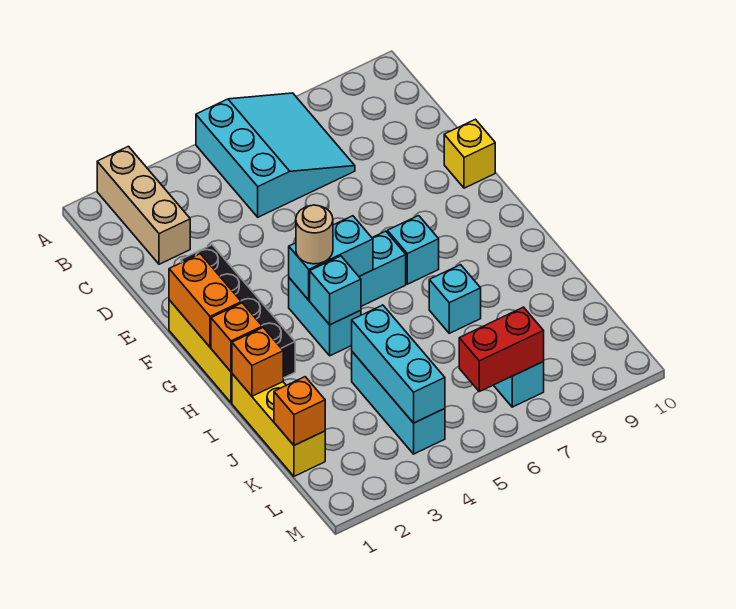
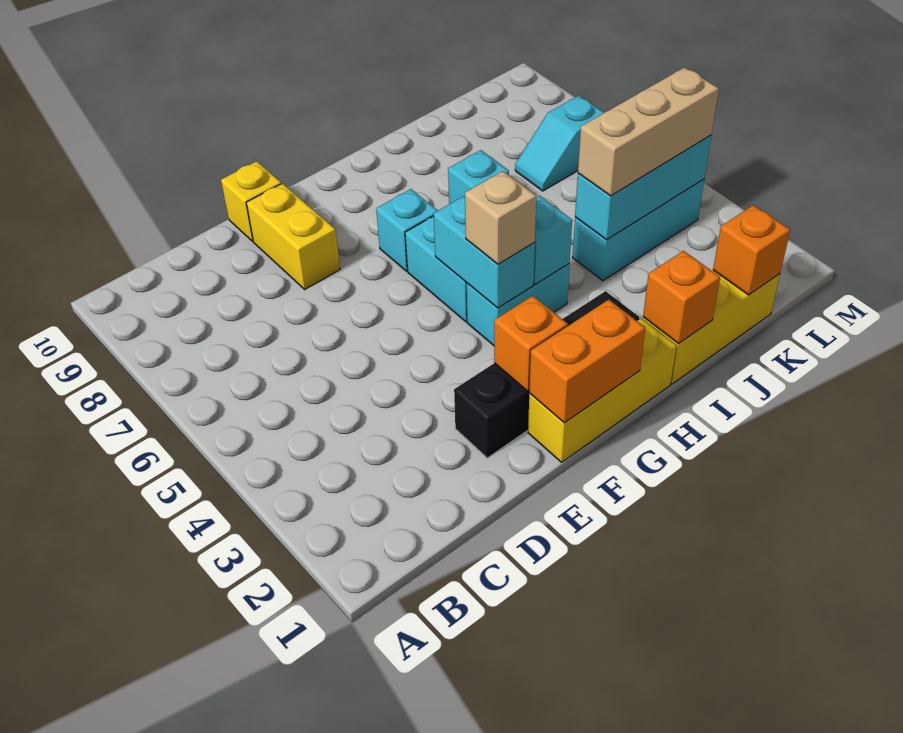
tan brick A2:C2 level 1 -> tan brick J4:L4 level 3
cyan slope A5:C7 level 1 top 5 -> none
none -> yellow brick E8:E9 level 1
tan round brick G4 level 3 -> tan brick G4 level 3
orange brick H1 level 2 -> orange brick F2 level 2
red brick L6:L7 level 2 -> none

